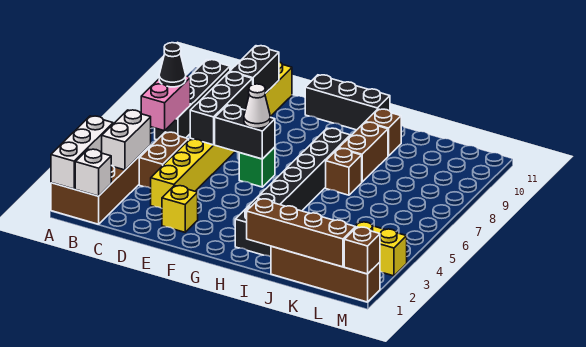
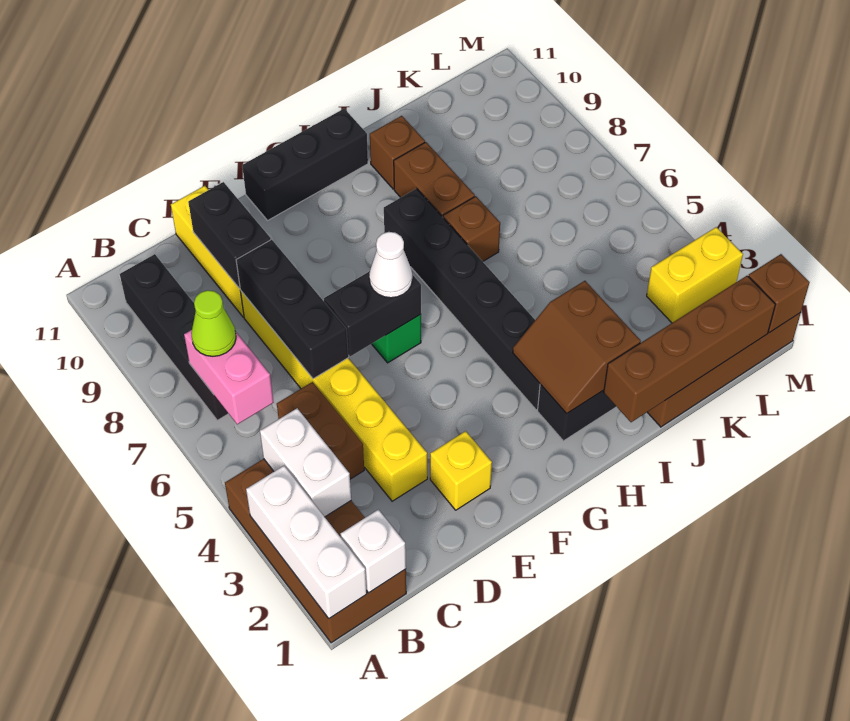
black cone B7 level 3 -> lime cone B7 level 3
none -> brown slope H2:I3 level 2 top I

